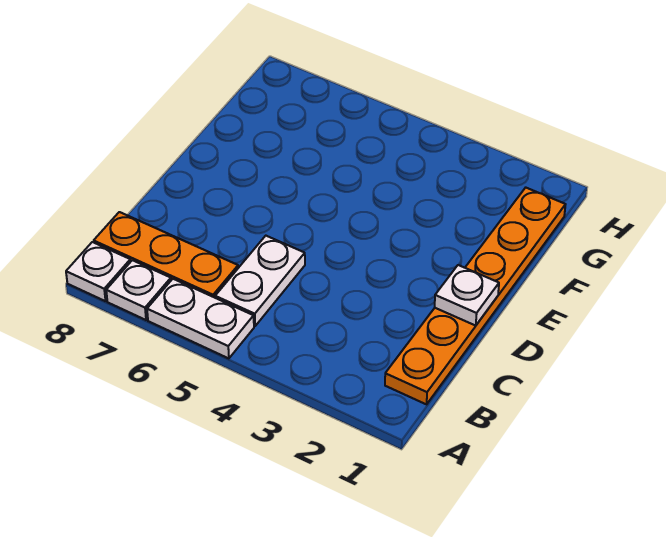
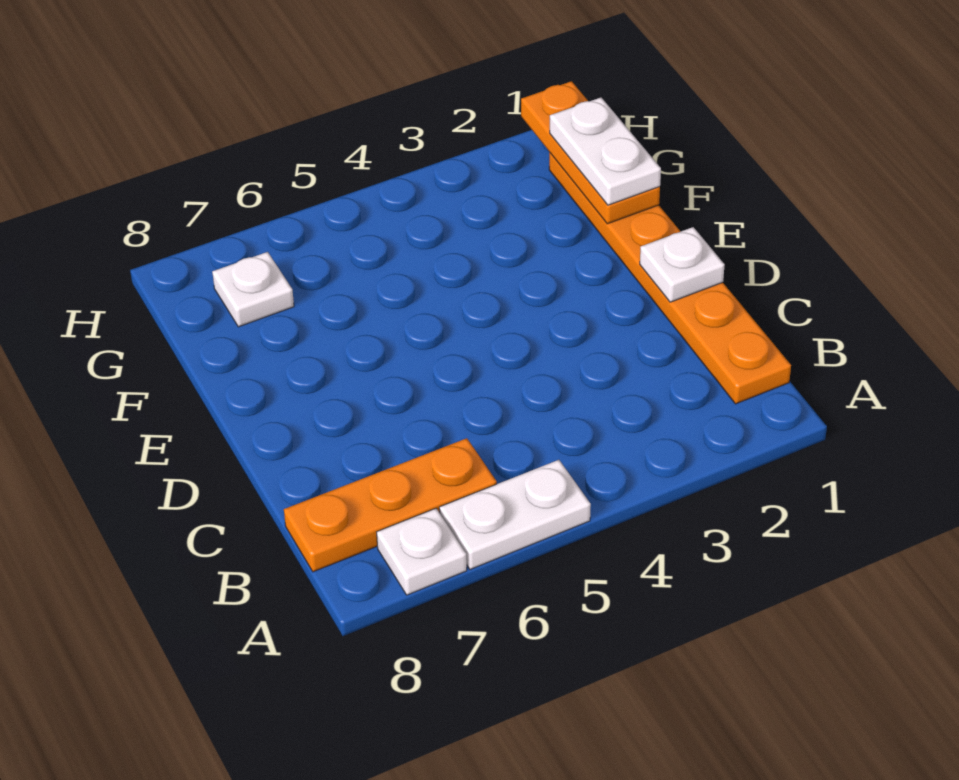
white plate A8 level 1 -> white plate G7 level 1
white plate B5:C5 level 1 -> white plate F1:G1 level 3
none -> orange plate F1:H1 level 2

